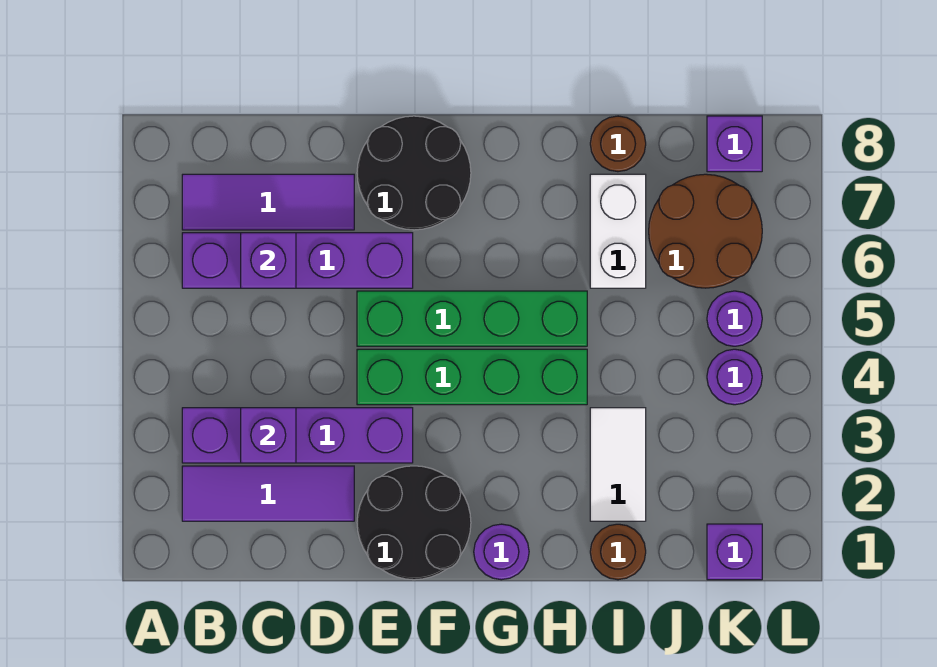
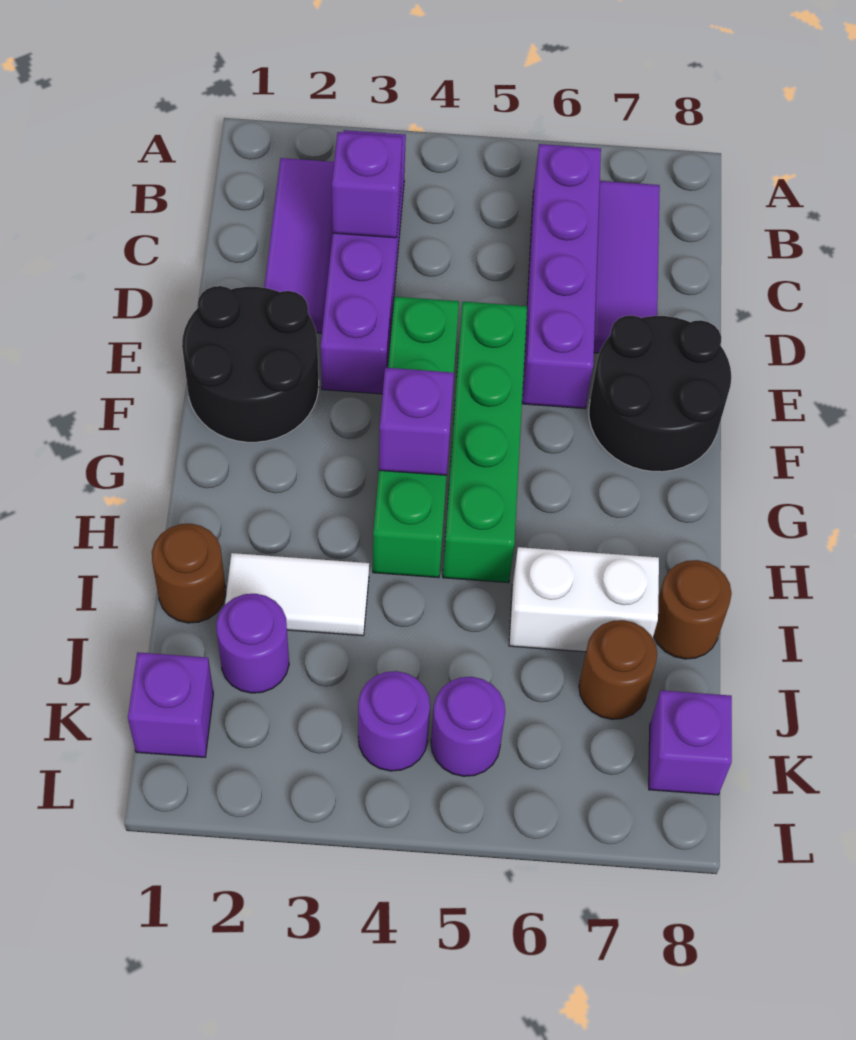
purple brick C6 level 2 -> purple brick G4 level 2
purple round brick G1 level 1 -> purple round brick J2 level 1
brown round brick J6:K7 level 1 -> brown round brick J7 level 1

